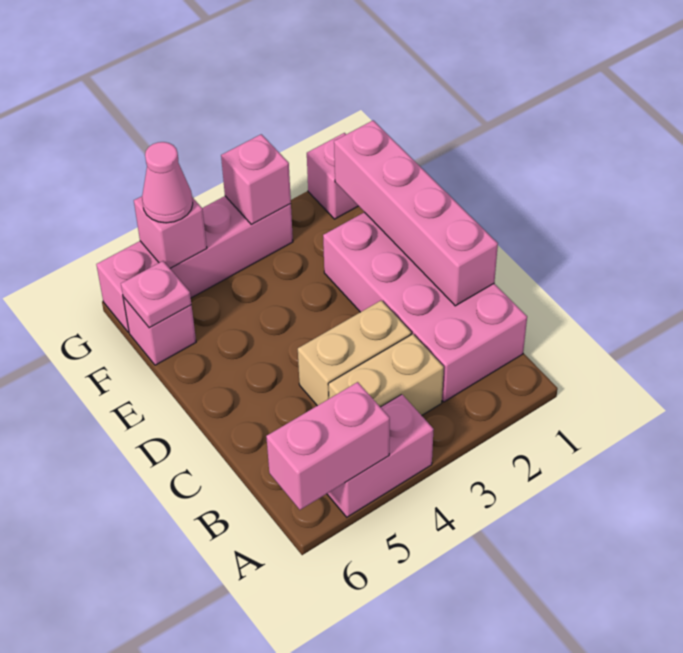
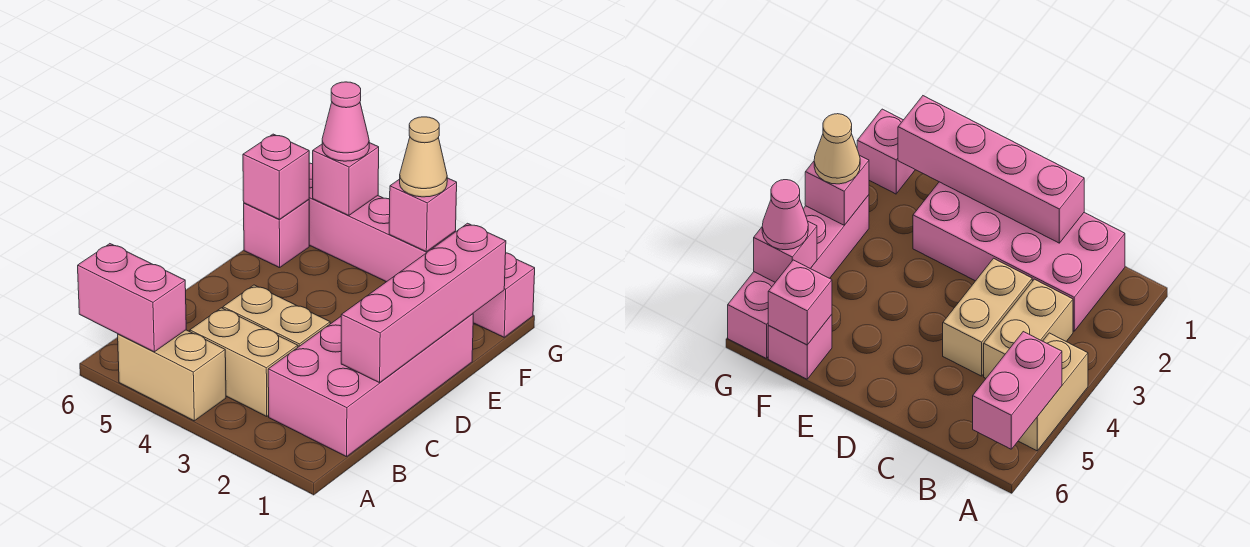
pink brick A4:A5 level 1 -> tan brick A4:A5 level 1
pink plate F6 level 2 -> pink brick F6 level 2
none -> tan cone G3 level 3

